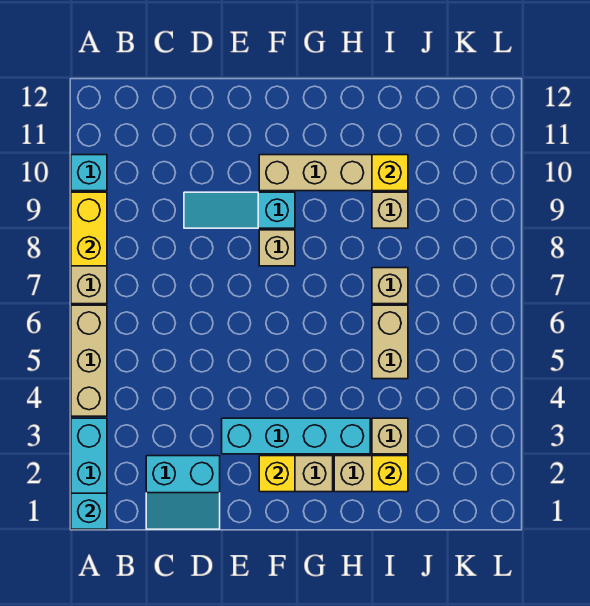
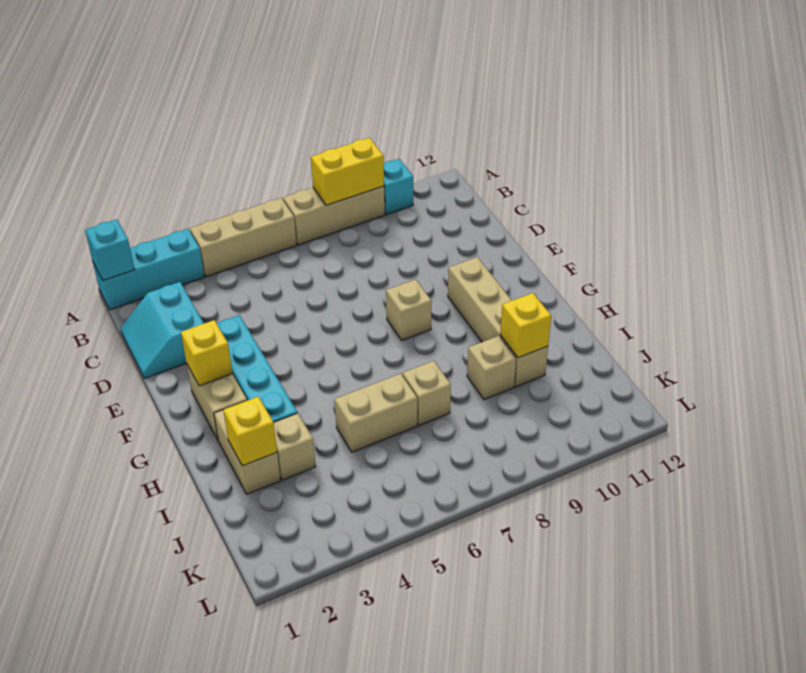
cyan slope D9:F9 level 1 top F -> none

